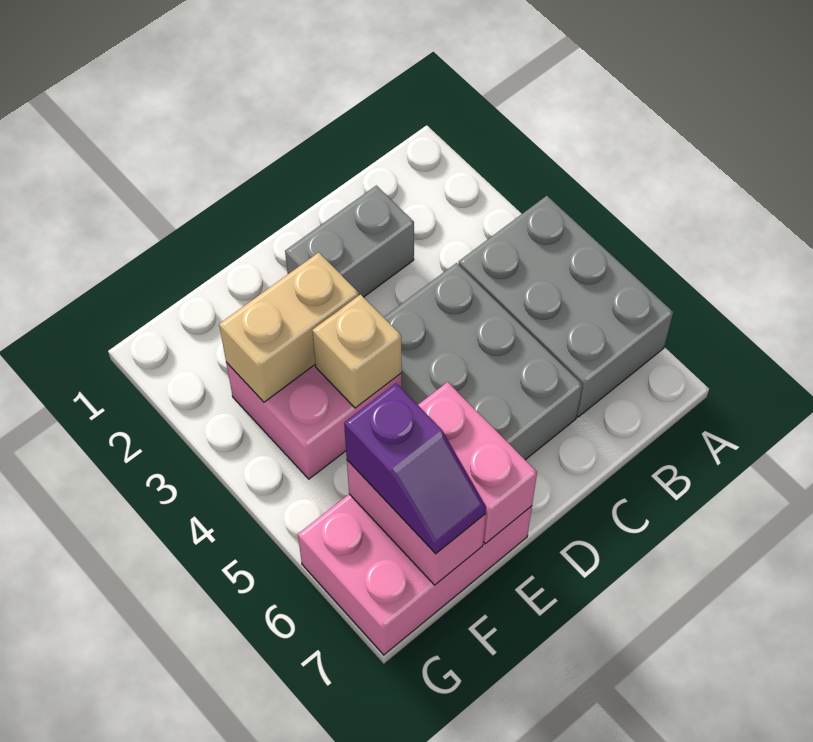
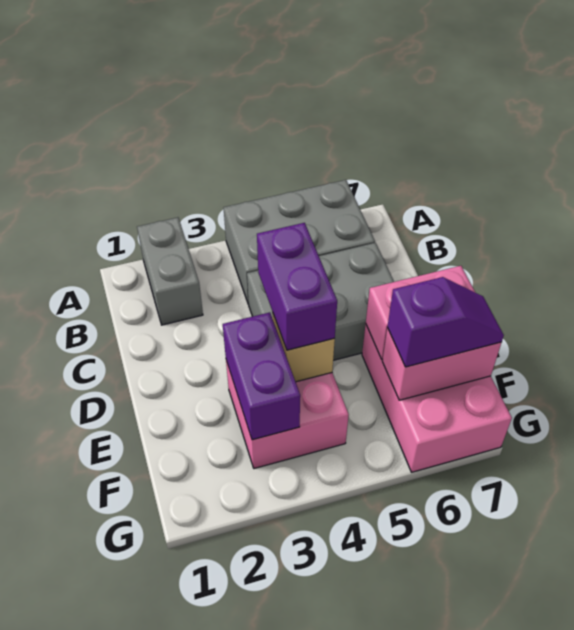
grey brick C2:D2 level 1 -> grey brick A2:B2 level 1
none -> purple brick D4:E4 level 3
tan brick E3:F3 level 2 -> purple brick E3:F3 level 2

